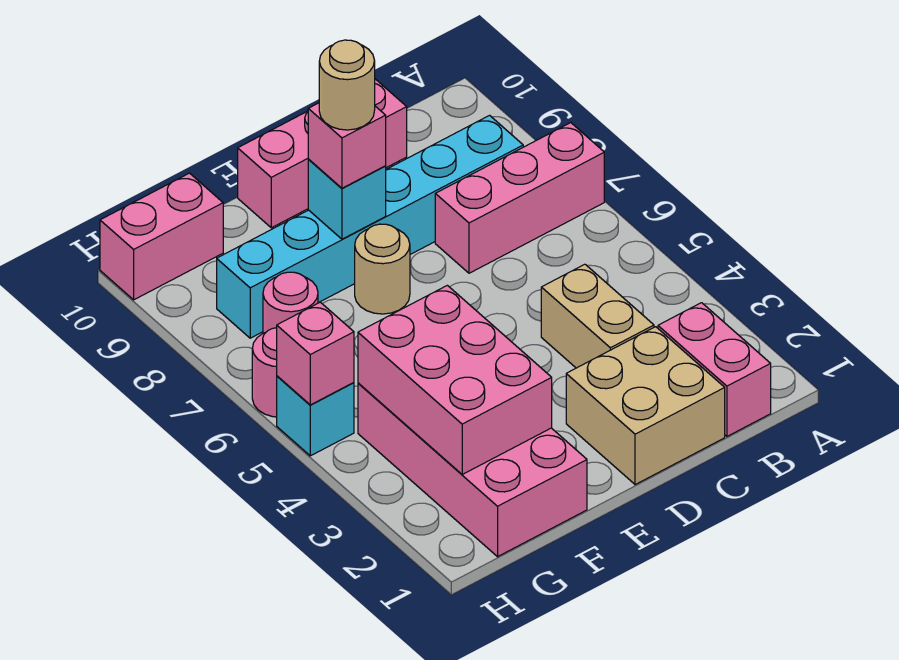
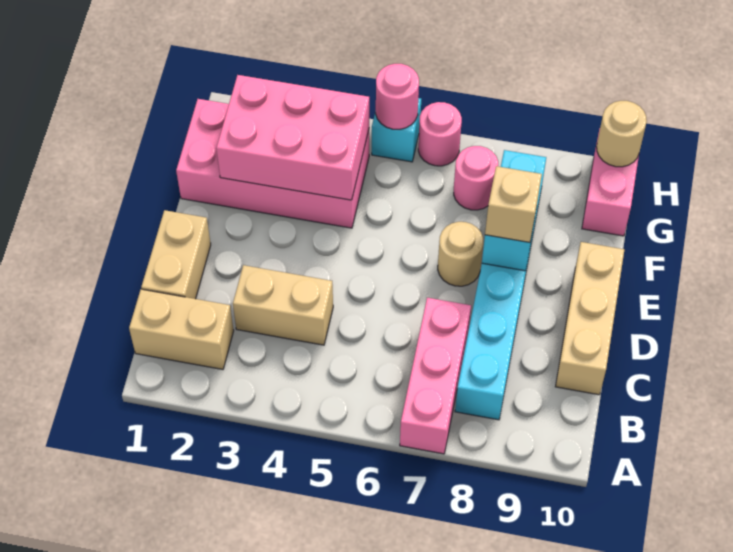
pink brick B1:B2 level 1 -> tan brick B1:B2 level 1
tan brick C1:D2 level 1 -> tan brick C1:D1 level 1
pink brick C10:E10 level 1 -> tan brick C10:E10 level 1
pink brick E8 level 3 -> tan brick E8 level 3
tan round brick E8 level 4 -> tan round brick H10 level 2
pink brick H5 level 2 -> pink round brick H5 level 2

